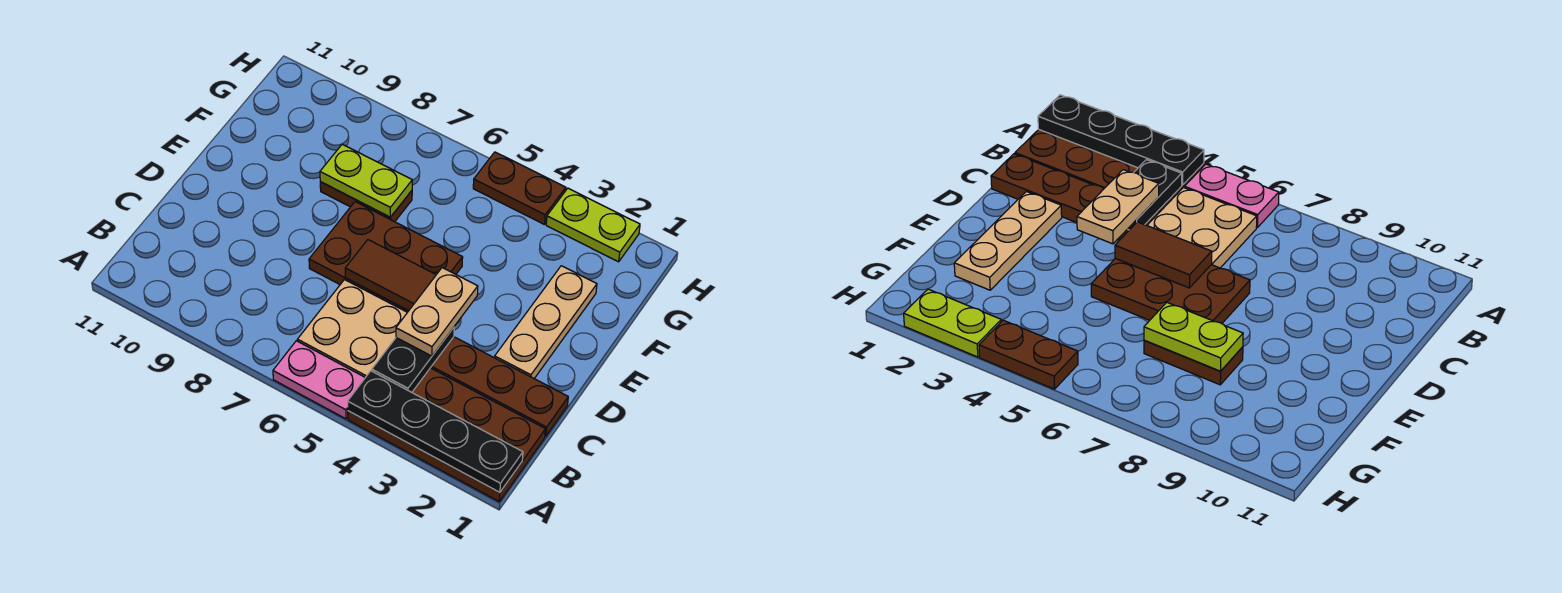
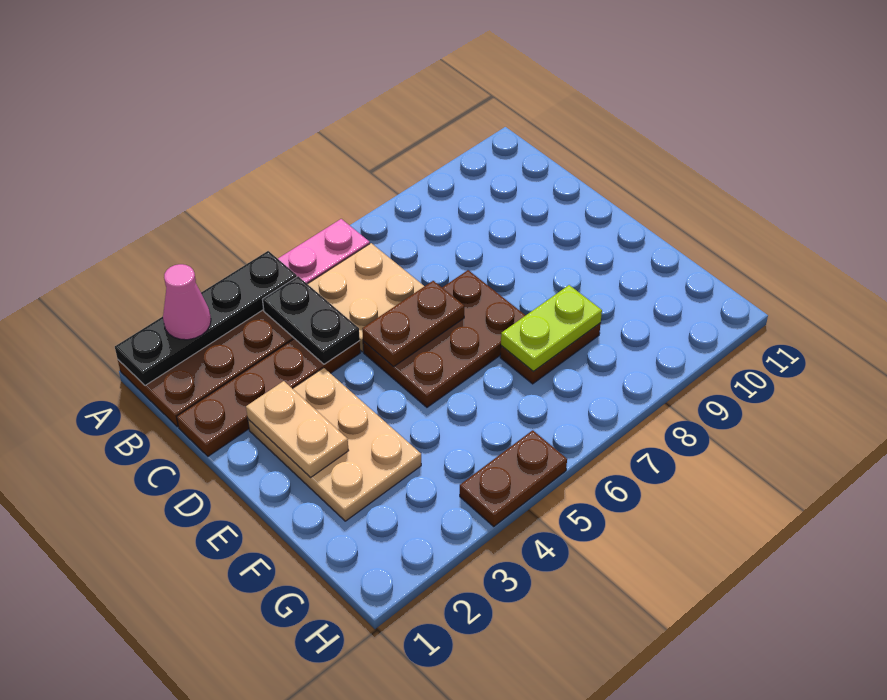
none -> pink cone A2 level 3
tan plate C4:D4 level 3 -> tan plate D2:E2 level 2
tan plate D2:F2 level 1 -> tan plate D2:F3 level 1
brown tile D5:D6 level 2 -> brown plate D5:D6 level 2
lime plate H2:H3 level 1 -> none

